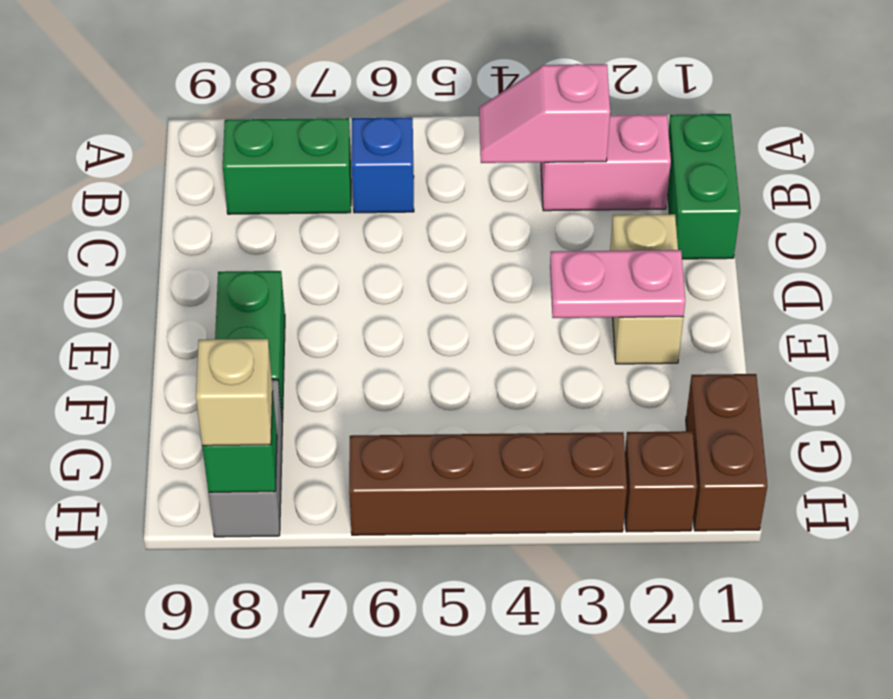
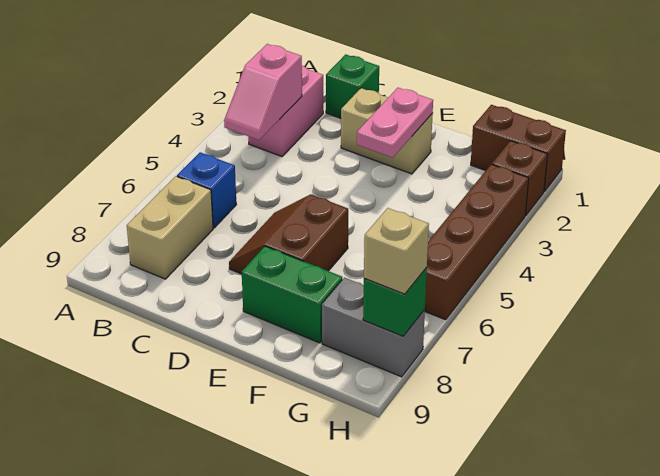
green brick B1:C1 level 1 -> green brick C1 level 1
green brick B7:B8 level 1 -> tan brick B7:B8 level 1
none -> brown slope D6:E7 level 1 top E

